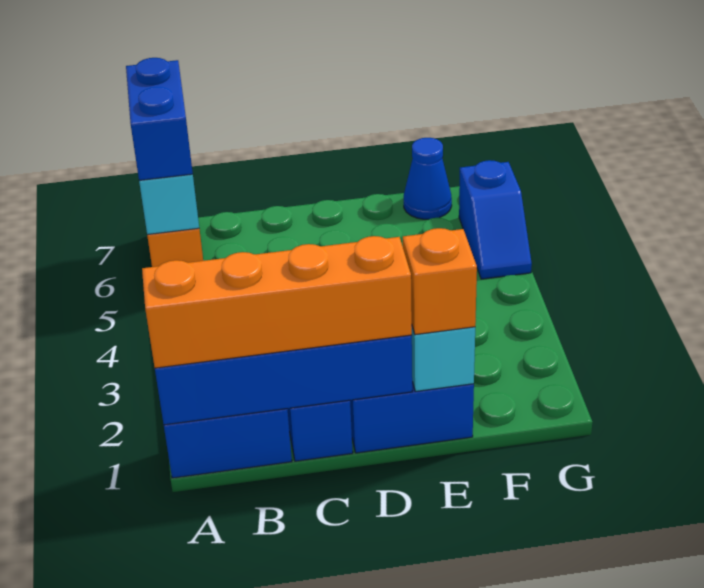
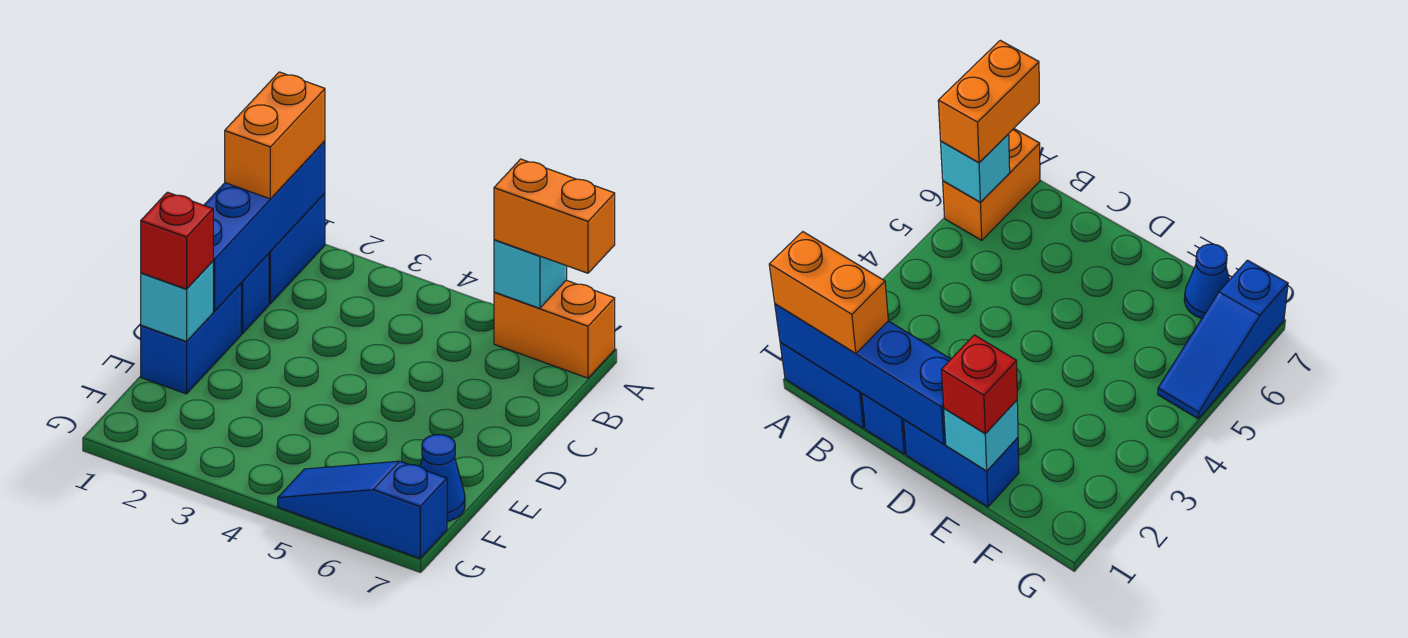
orange brick A1:D1 level 3 -> orange brick A1:B1 level 3
blue brick A6:A7 level 3 -> orange brick A6:A7 level 3
orange brick E1 level 3 -> red brick E1 level 3
blue slope G5:G6 level 1 top 6 -> blue slope G5:G7 level 1 top 7

